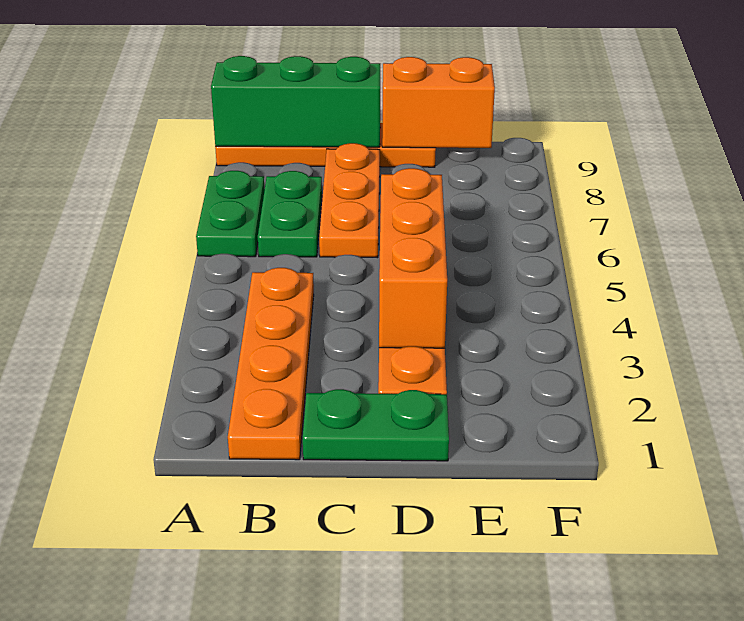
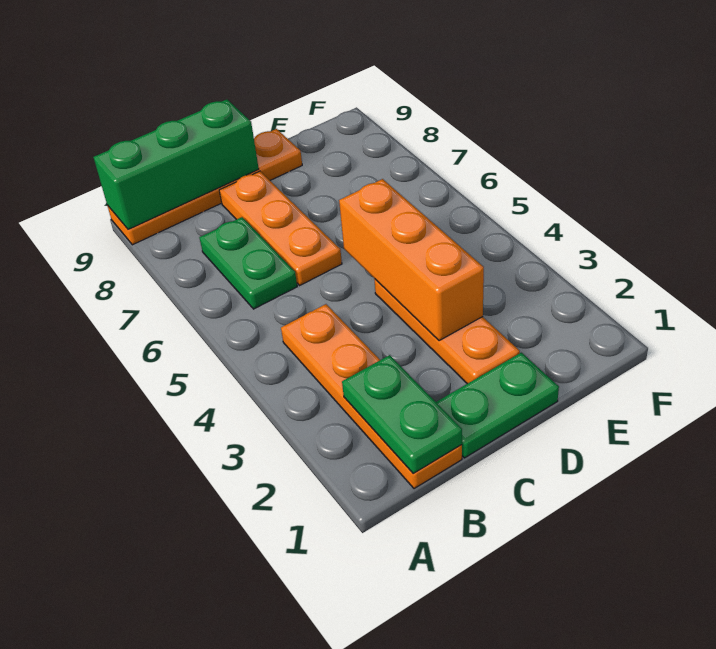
green plate A6:A7 level 1 -> green plate B1:B2 level 2
orange brick D9:E9 level 2 -> none

